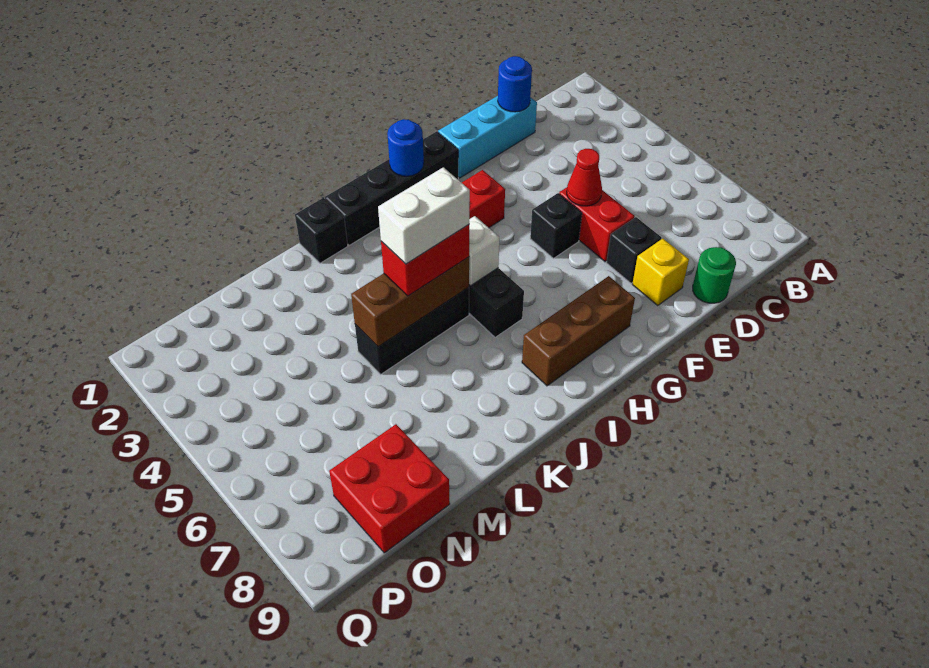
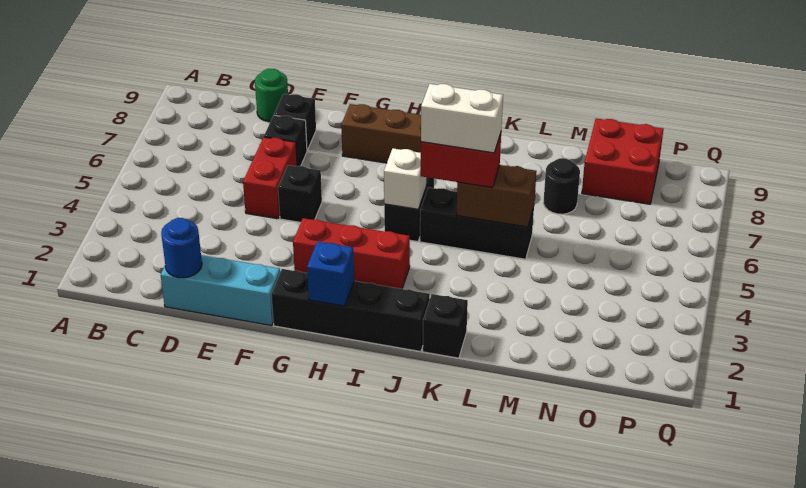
red cone E5 level 2 -> none
yellow brick E8 level 1 -> black brick E8 level 1
blue round brick H1 level 2 -> blue brick H1 level 2
brown brick J5:L5 level 2 -> brown brick K5:L5 level 2
none -> black round brick M7 level 1

